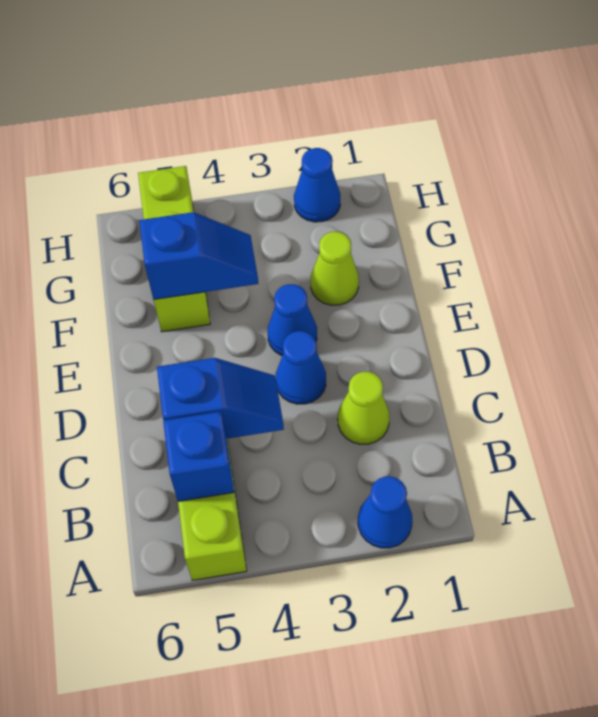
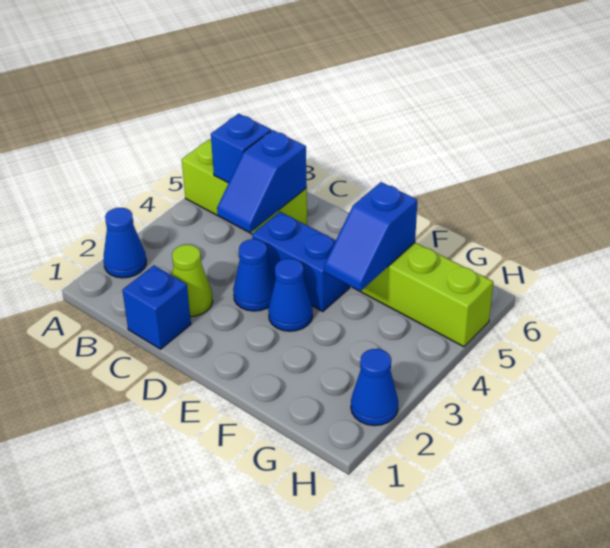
none -> blue brick C1 level 1
none -> blue brick D4:E4 level 1
lime cone F2 level 1 -> none

